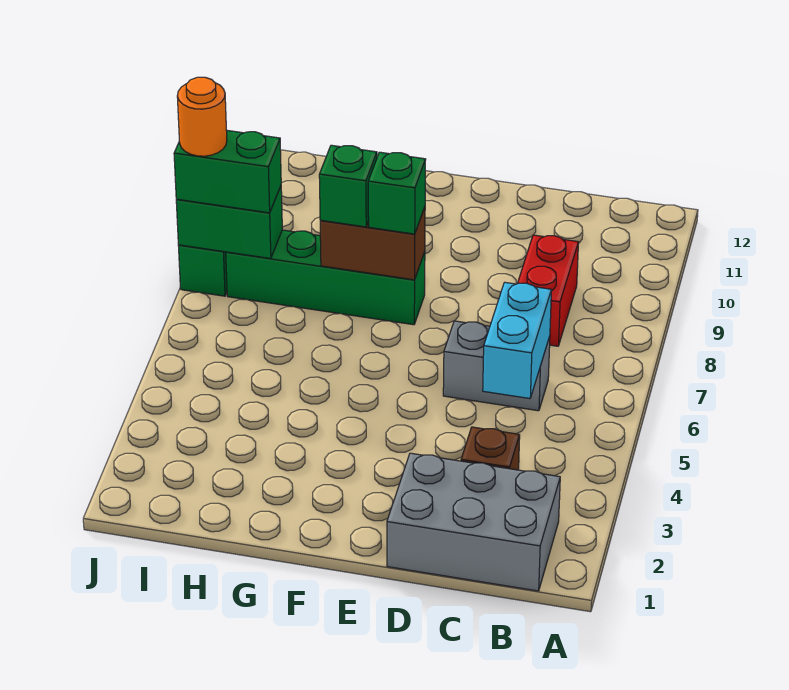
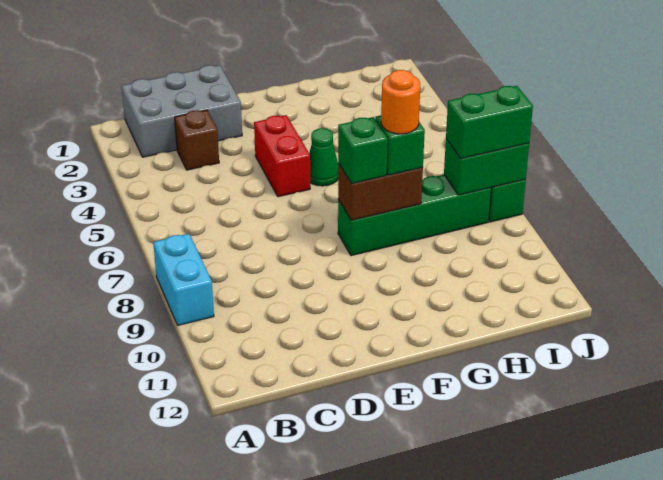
cyan brick C5:C6 level 2 -> cyan brick A8:A9 level 1
grey brick C6:D6 level 1 -> none
red brick C8:C9 level 1 -> red brick E4:E5 level 1
none -> green cone F5 level 1
orange round brick J8 level 4 -> orange round brick G8 level 4

